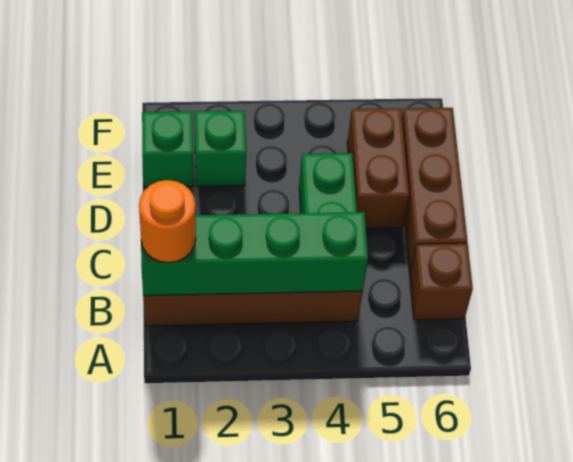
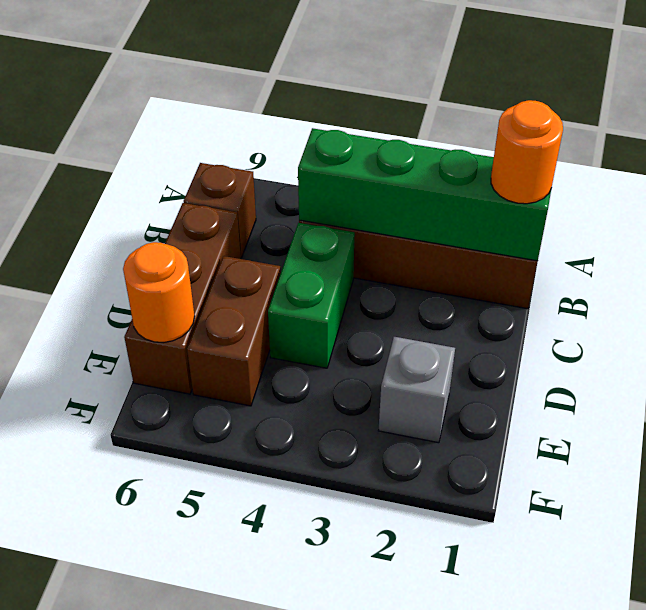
green brick E1 level 1 -> none
green brick E2 level 1 -> grey brick E2 level 1
none -> orange round brick E6 level 2

